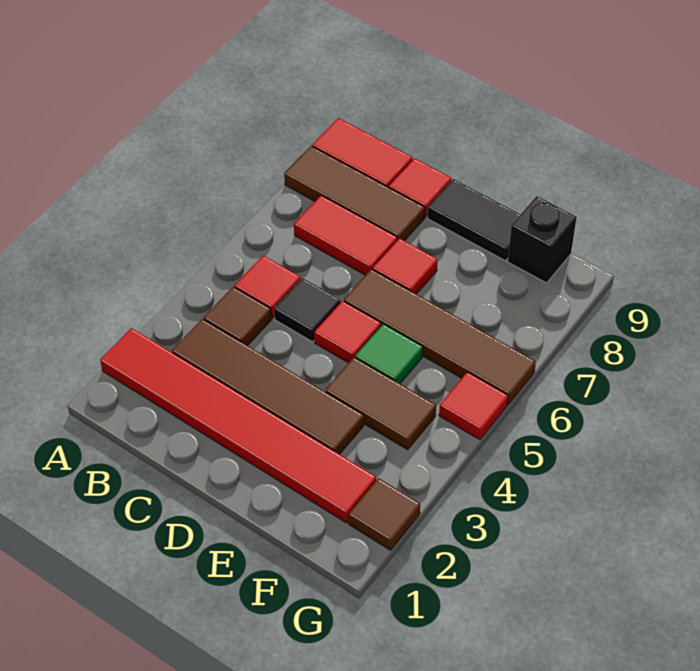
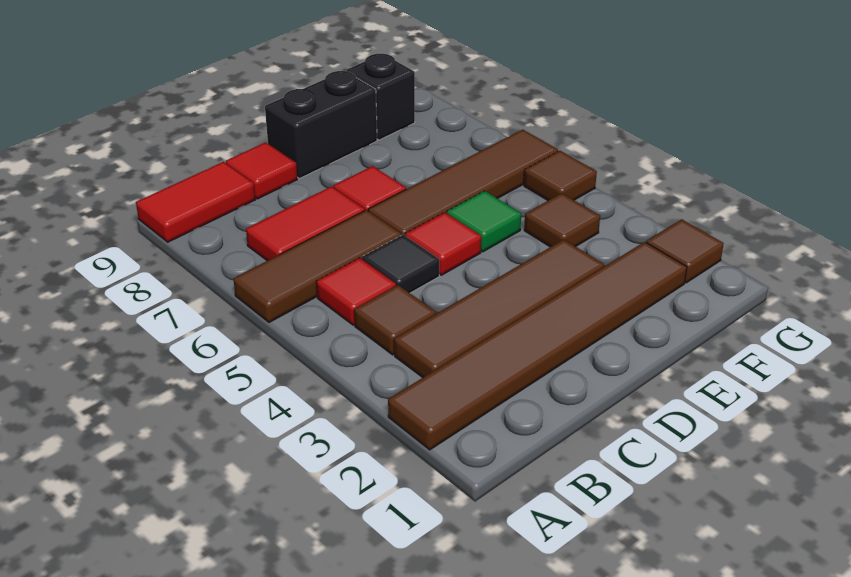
red tile A2:F2 level 1 -> brown tile A2:F2 level 1
brown tile A8:C8 level 1 -> brown tile A6:C6 level 1
black tile D9:E9 level 1 -> black brick D9:E9 level 1
brown tile E4:F4 level 1 -> brown tile F4 level 1
red tile G5 level 1 -> brown tile G5 level 1

